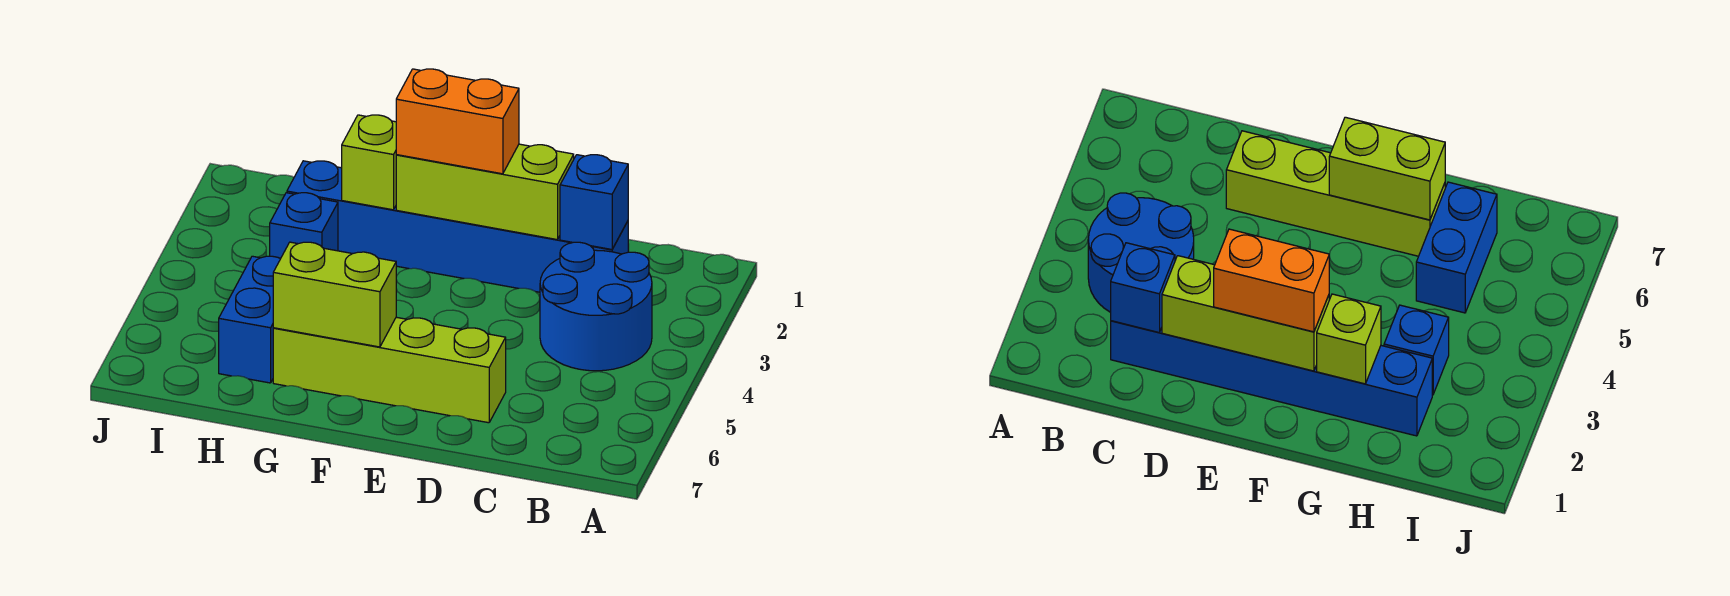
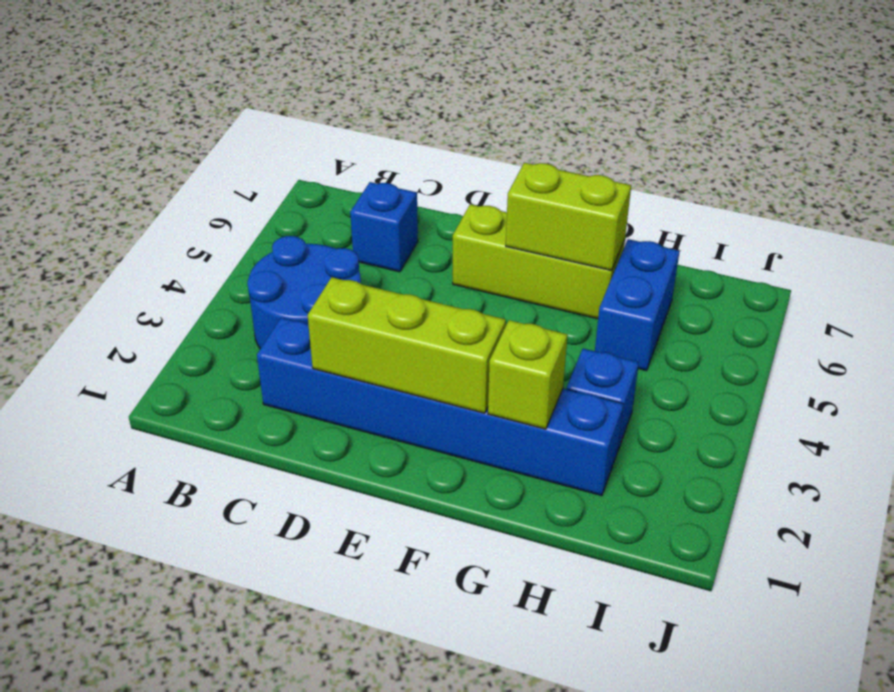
blue brick C2 level 2 -> blue brick C6 level 1
lime brick D6:G6 level 1 -> lime brick E6:G6 level 1
orange brick E2:F2 level 3 -> none

